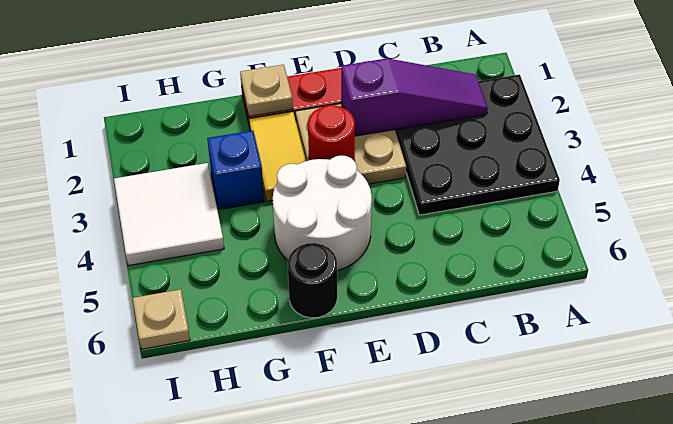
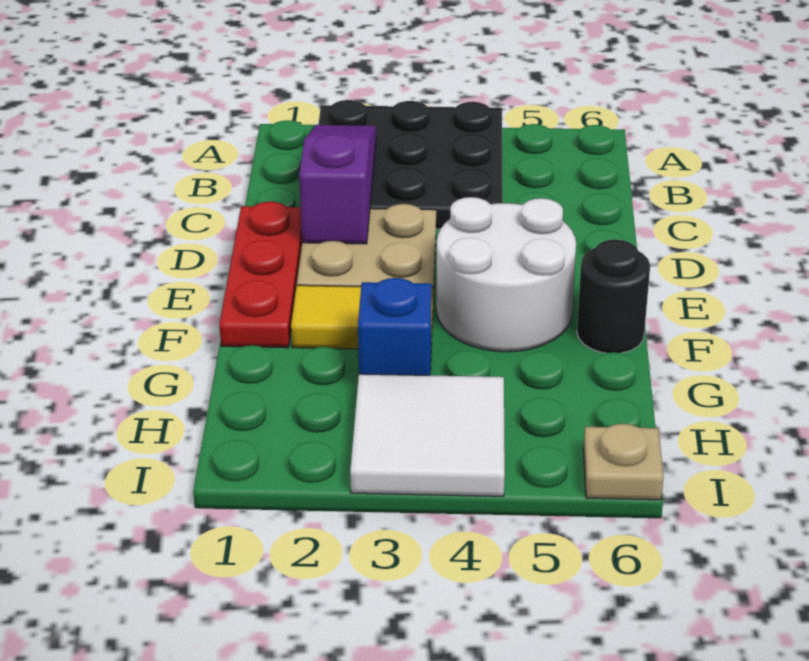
red round brick E3 level 2 -> none
tan plate F1 level 2 -> none

